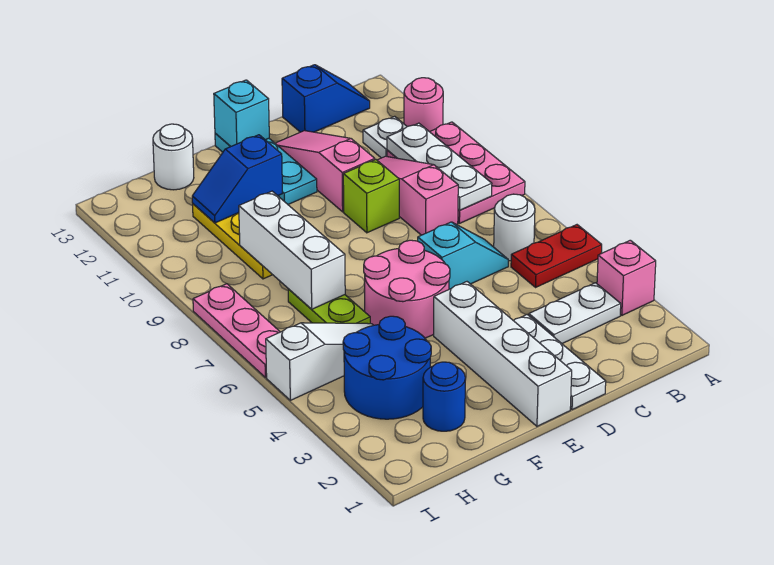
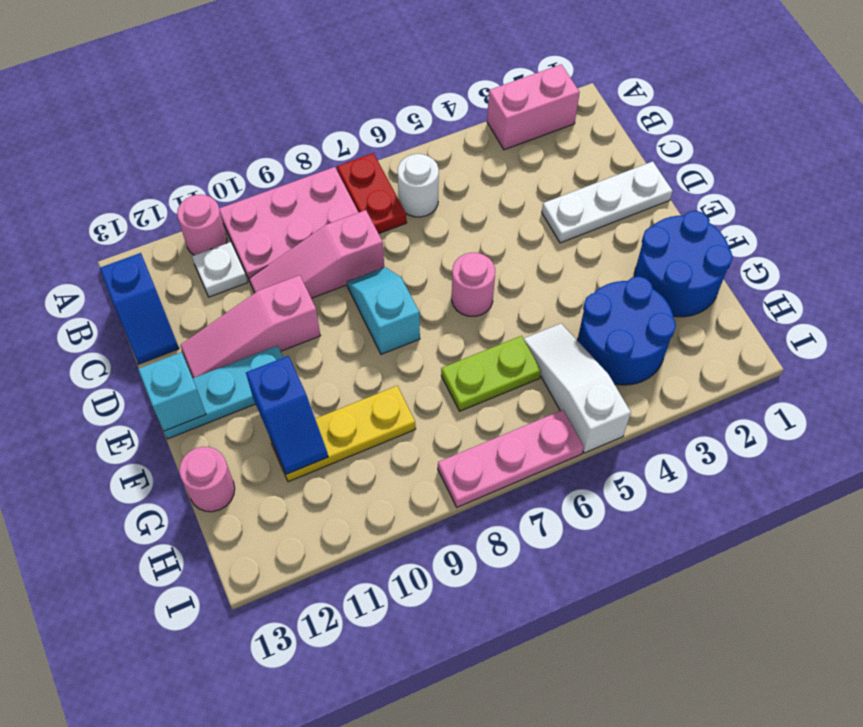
pink brick A3 level 1 -> pink brick A2:A3 level 1
red plate A5:B5 level 1 -> red plate A7:B7 level 1
white plate B3:C3 level 1 -> none
white plate B8:B10 level 2 -> none
blue slope B13:C13 level 1 top C -> blue slope B13:C13 level 1 top B
cyan slope C6:D6 level 1 top D -> cyan slope D8:E8 level 1 top E
lime brick D9 level 1 -> none
white brick E1:E4 level 1 -> none
pink round brick E5:F6 level 1 -> pink round brick E6 level 1
blue round brick G2 level 1 -> blue round brick F1:G2 level 1
white brick G7:G9 level 2 -> none
white round brick G13 level 1 -> pink round brick G13 level 1

